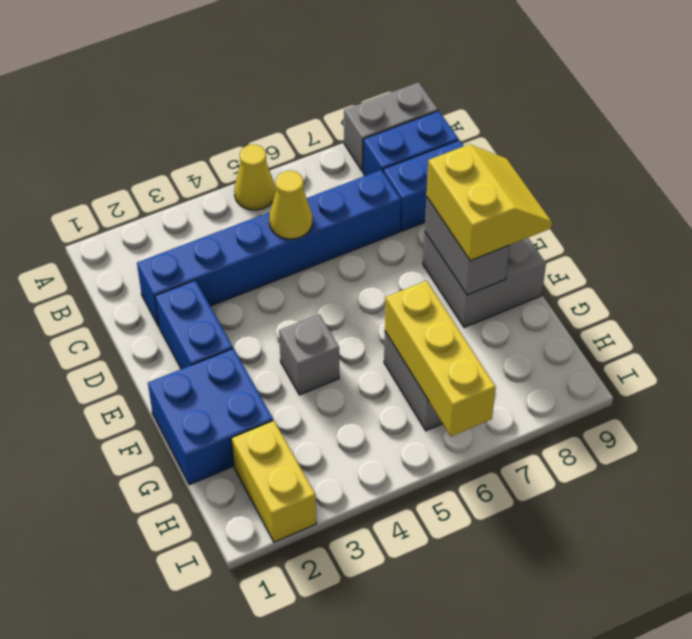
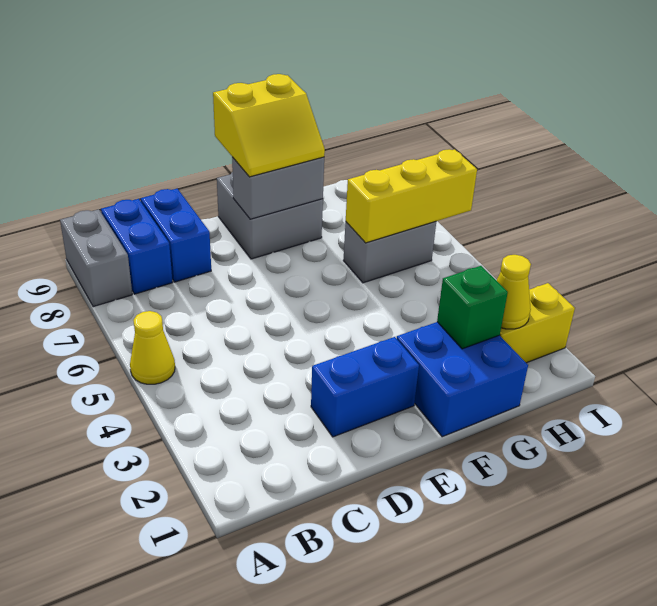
blue brick C2:C7 level 1 -> none
yellow cone C5 level 2 -> yellow cone H2 level 2
yellow slope E8:F9 level 3 top 8 -> yellow slope E8:F9 level 3 top 9
grey brick F4 level 1 -> none
none -> green brick G2 level 2

